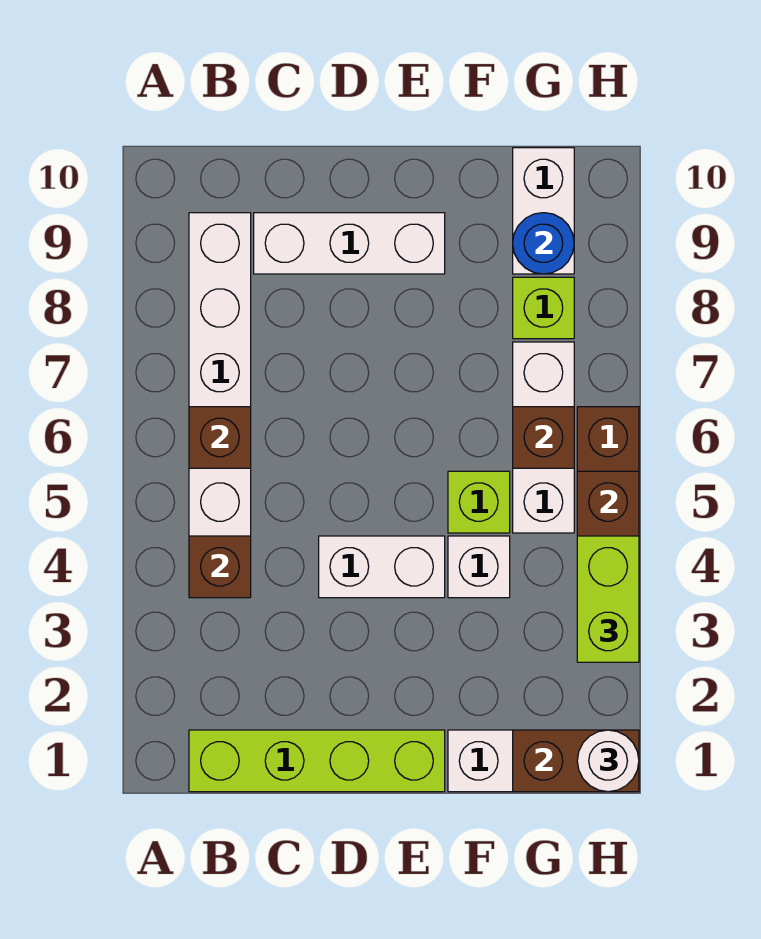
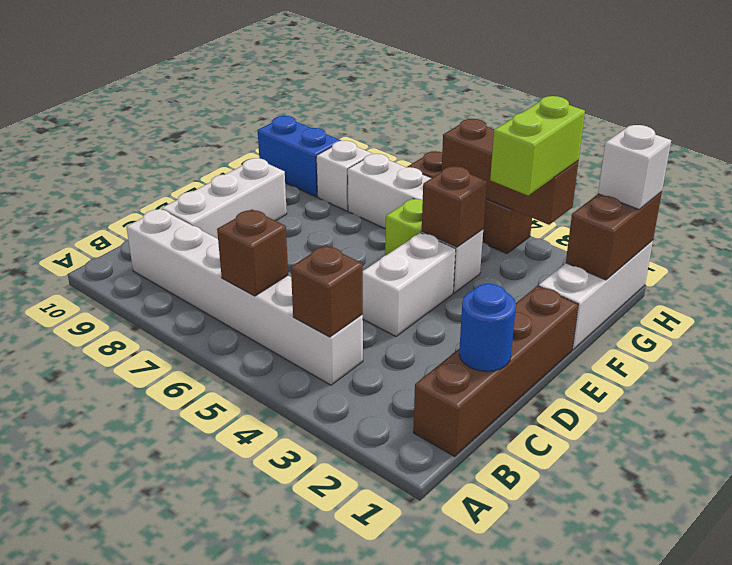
lime brick B1:E1 level 1 -> brown brick B1:E1 level 1
brown brick G6 level 2 -> brown brick F4 level 2
lime brick G8 level 1 -> white brick G8 level 1
white brick G9:G10 level 1 -> blue brick G9:G10 level 1
blue round brick G9 level 2 -> blue round brick C1 level 2
white round brick H1 level 3 -> white brick H1 level 3
lime brick H3:H4 level 3 -> lime brick G3:H3 level 3

